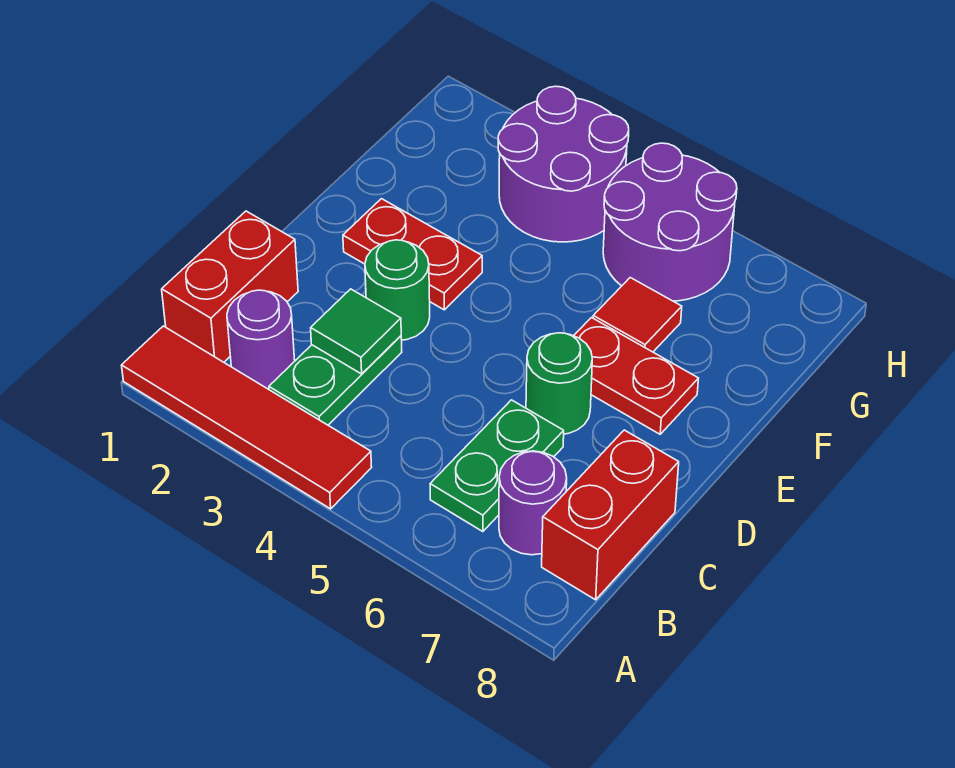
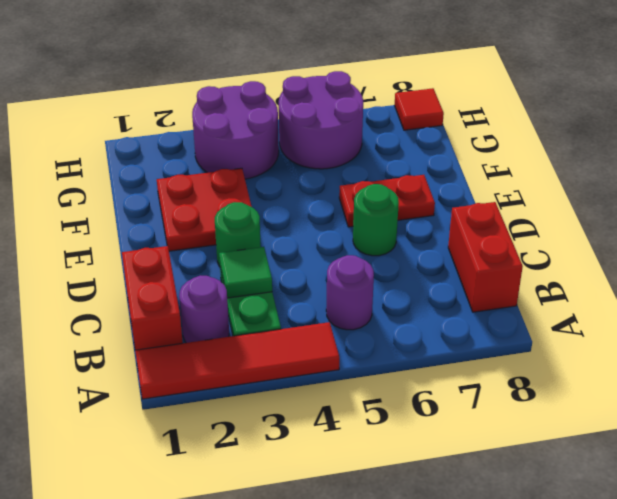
green plate B6:C6 level 1 -> none
purple round brick B7 level 1 -> purple round brick B5 level 1
red plate E2:E3 level 1 -> red plate E2:F3 level 1
red tile F6 level 1 -> red tile H8 level 1

